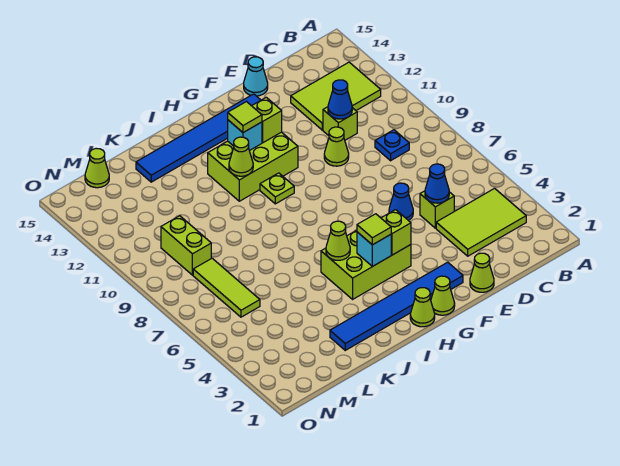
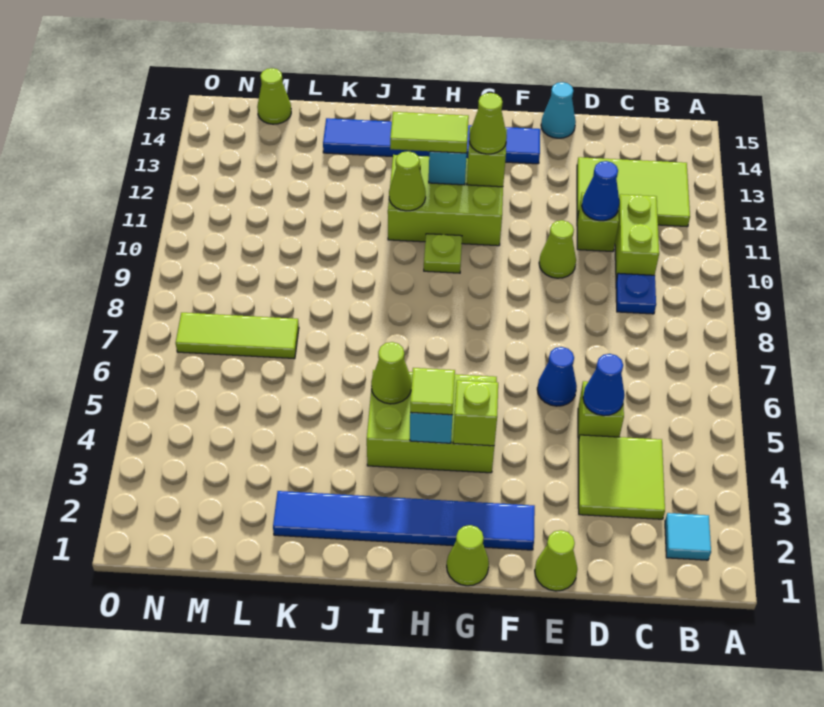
none -> cyan tile B2 level 1
lime tile B3:D4 level 1 -> lime tile C3:D4 level 1
lime cone H1 level 1 -> lime cone G12 level 3
lime tile H12 level 3 -> lime tile H12:I12 level 3
lime tile M6:M8 level 1 -> lime tile L7:N7 level 1
lime brick M9:M10 level 1 -> lime brick C10:C11 level 1

